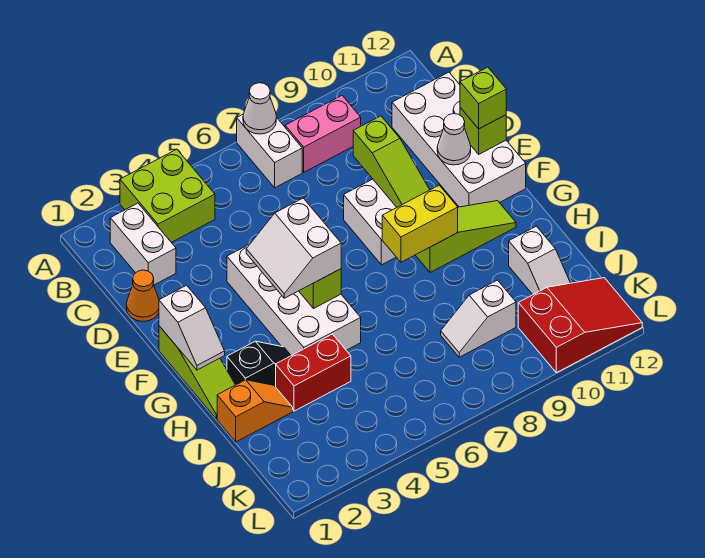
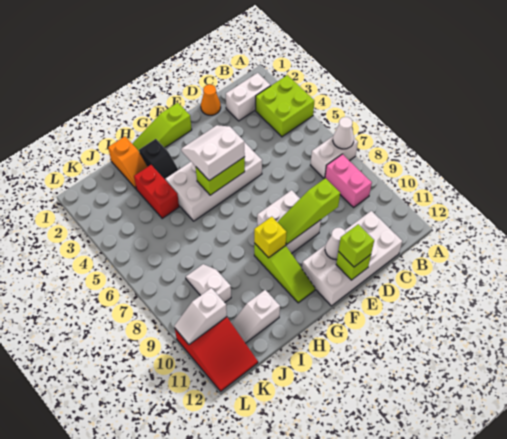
white slope F1:G1 level 2 top F -> white slope K10:L10 level 2 top K
yellow brick G8:G9 level 2 -> yellow brick G9 level 2

